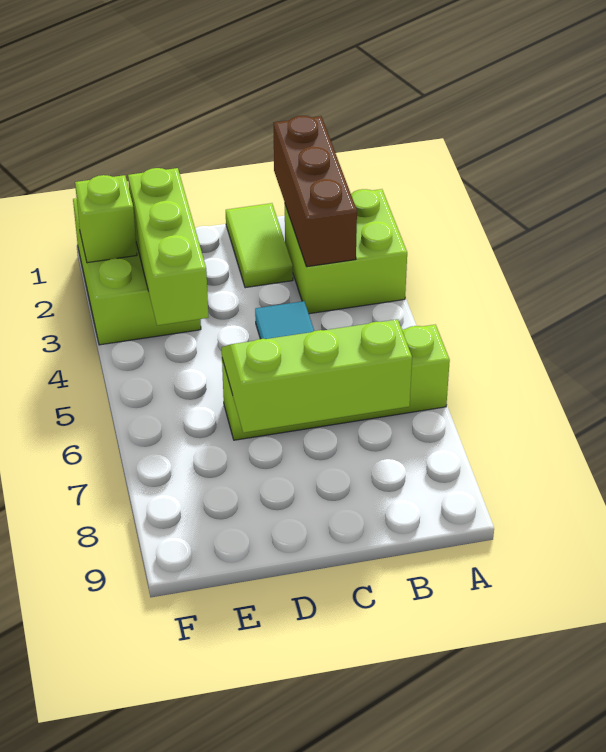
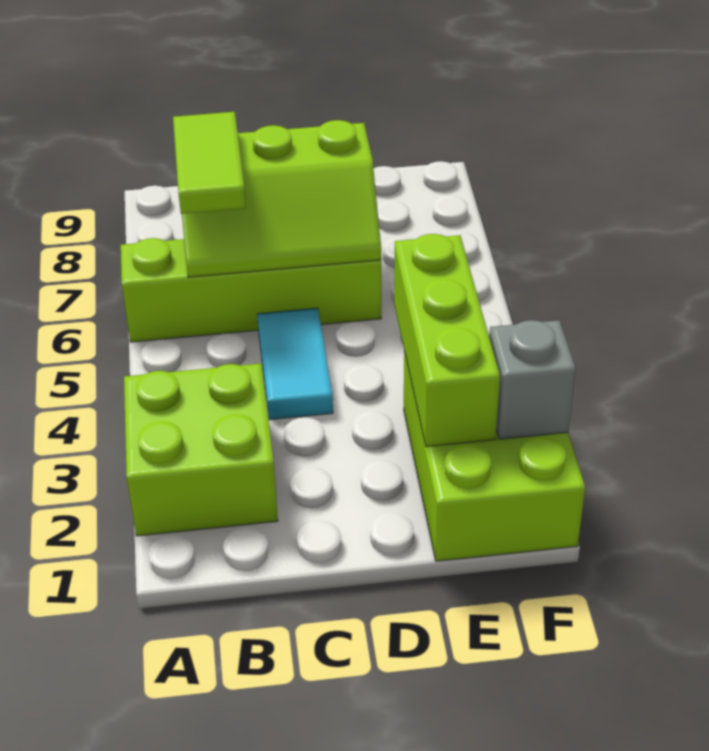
brown brick B1:B3 level 2 -> none
lime tile C1:C2 level 1 -> lime tile B6:B7 level 3
lime brick F2 level 2 -> grey brick F2 level 2

